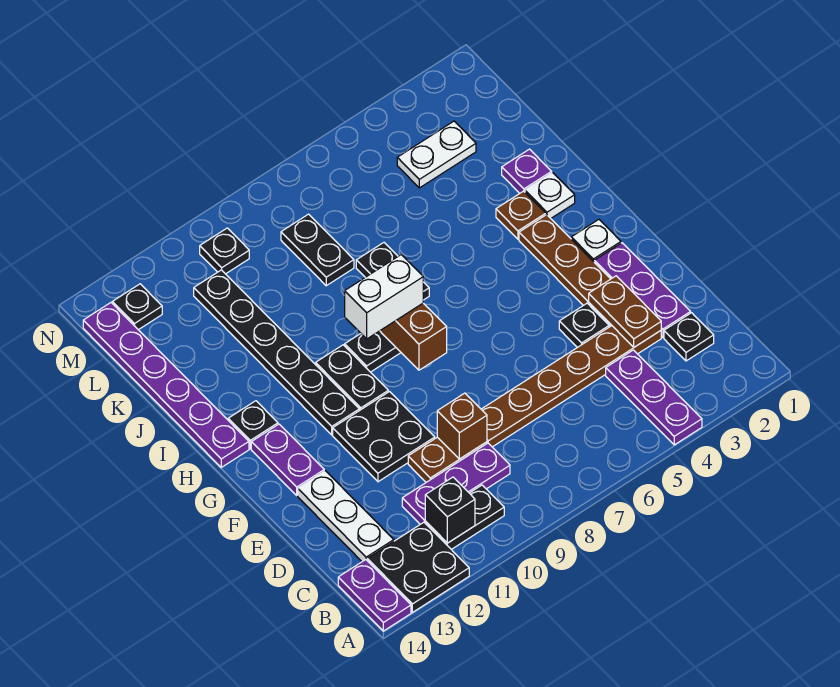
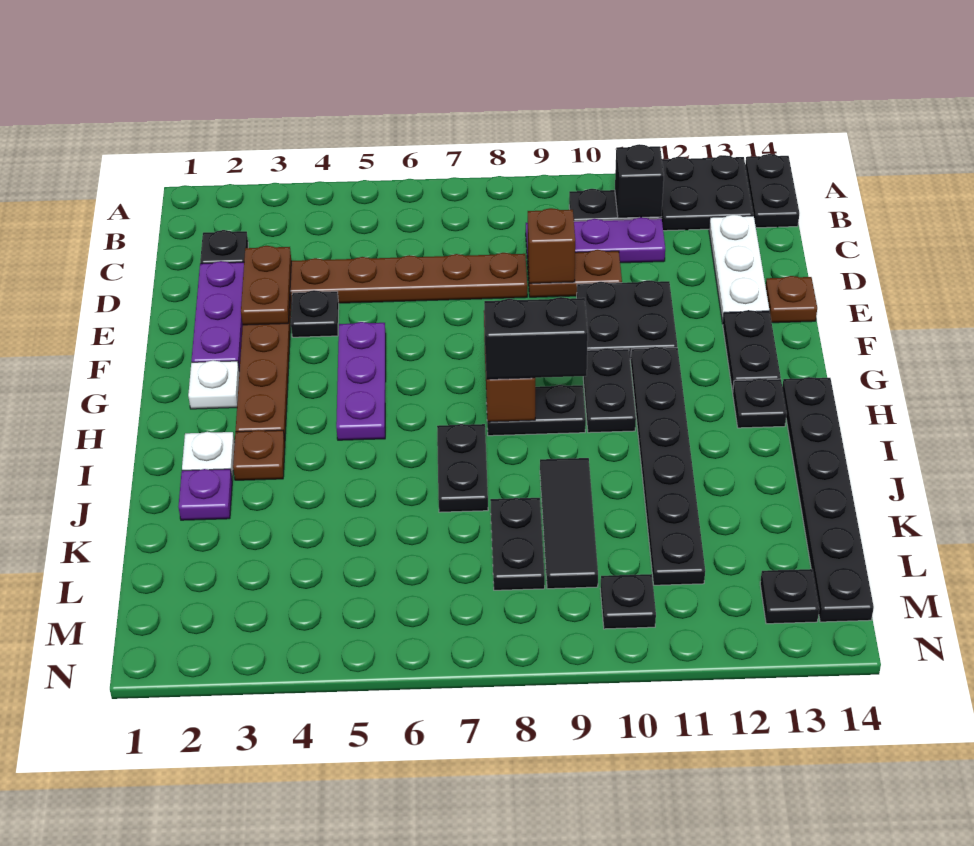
purple plate A4:C4 level 1 -> purple plate F5:H5 level 1
purple plate A14:B14 level 1 -> black plate A14:B14 level 1
none -> brown plate E14 level 1
purple plate F13:G13 level 1 -> black plate F13:G13 level 1
white brick H8:H9 level 3 -> black brick H8:H9 level 3
purple plate H14:M14 level 1 -> black plate H14:M14 level 1
none -> black tile J9:L9 level 1
white plate L3:L4 level 1 -> none

